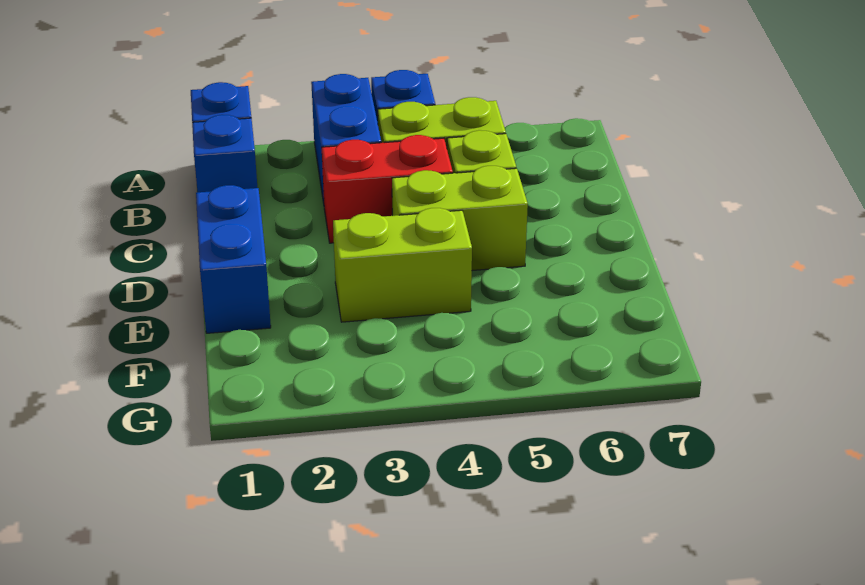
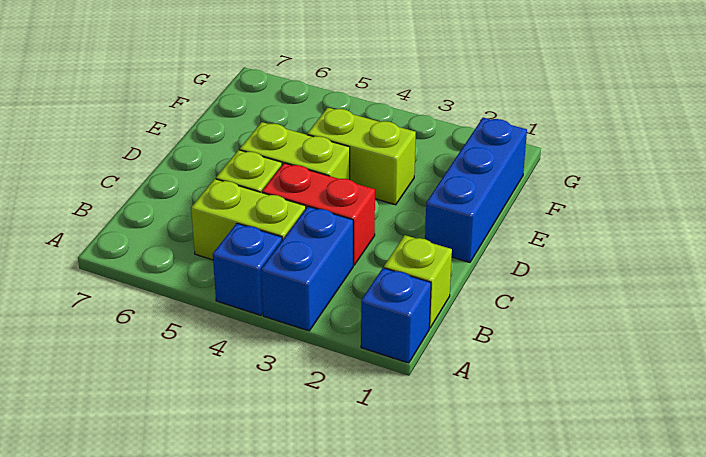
blue brick B1 level 1 -> lime brick B1 level 1
blue brick D1:E1 level 1 -> blue brick D1:F1 level 1

